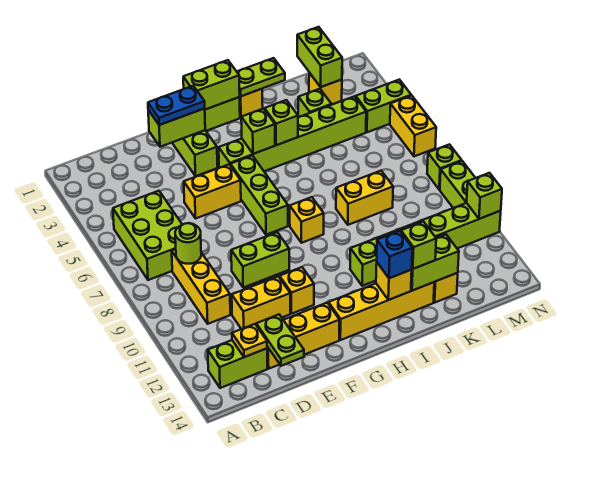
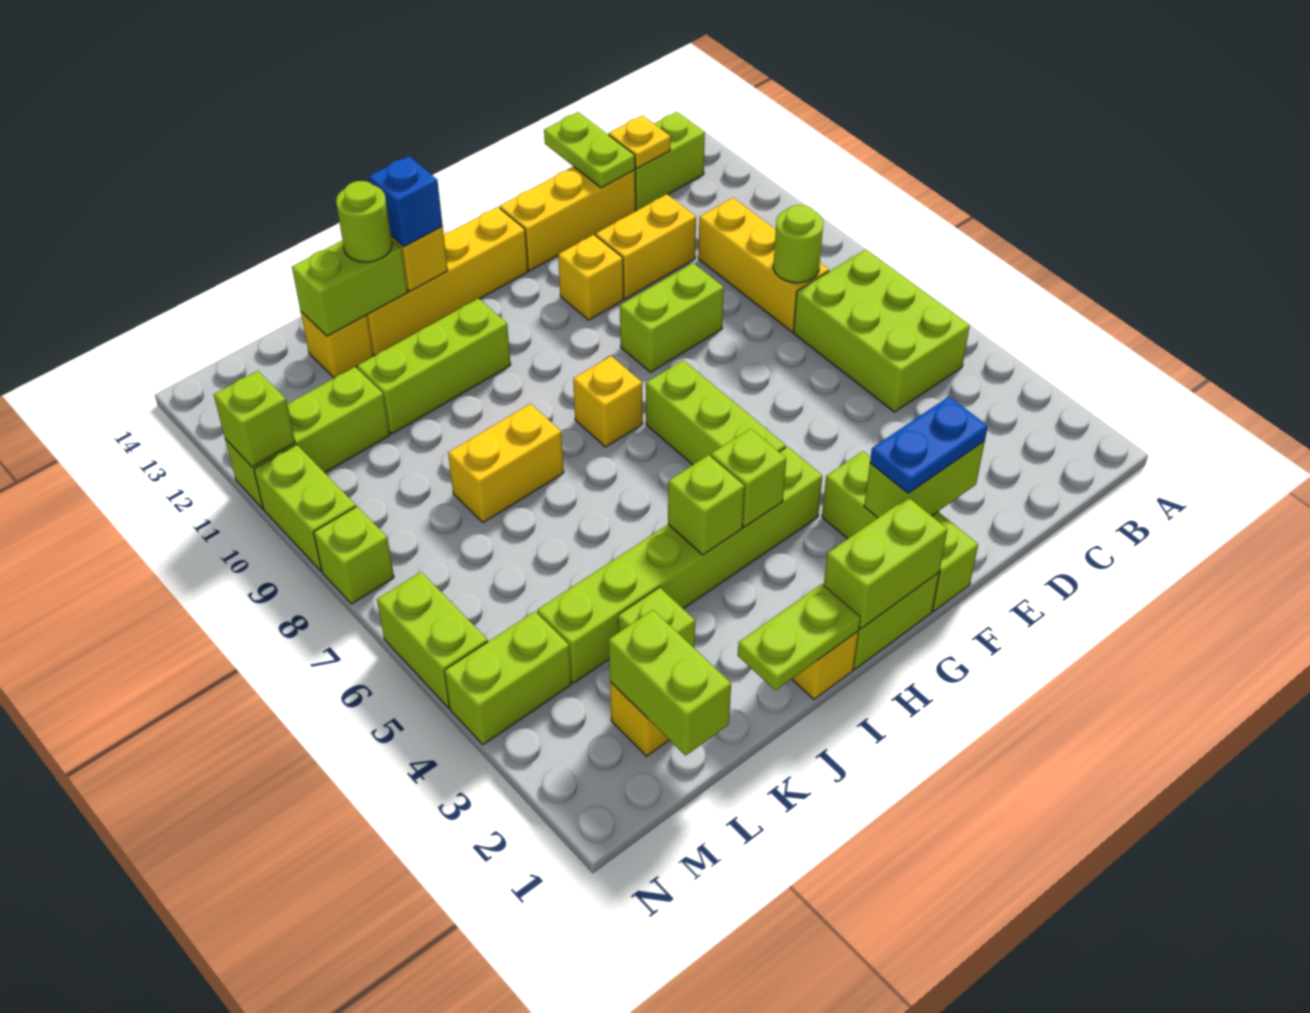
yellow brick E5:F5 level 1 -> none
lime brick J13 level 3 -> lime round brick J13 level 3
yellow brick N5:N6 level 1 -> lime brick N5:N6 level 1

